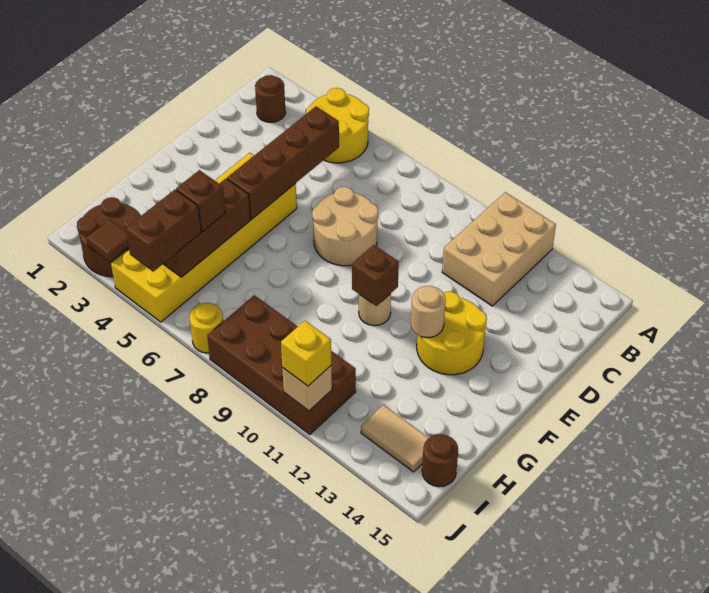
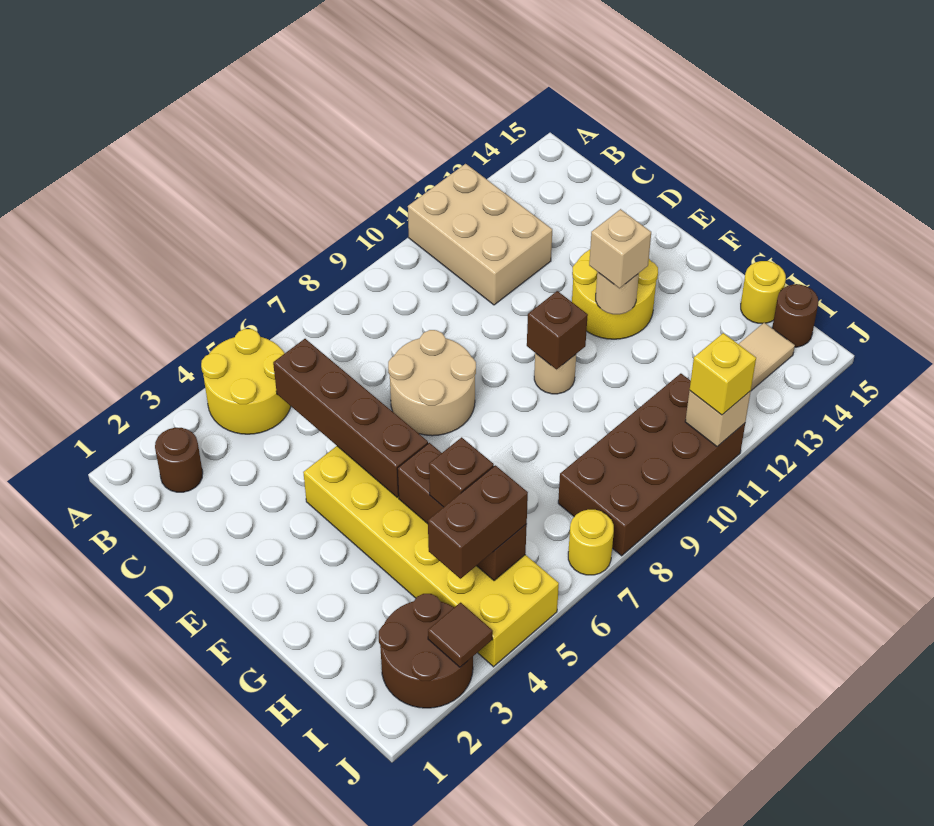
none -> tan brick F12 level 3
none -> yellow round brick H15 level 1
brown brick I5:J5 level 3 -> brown brick I4:I5 level 3

